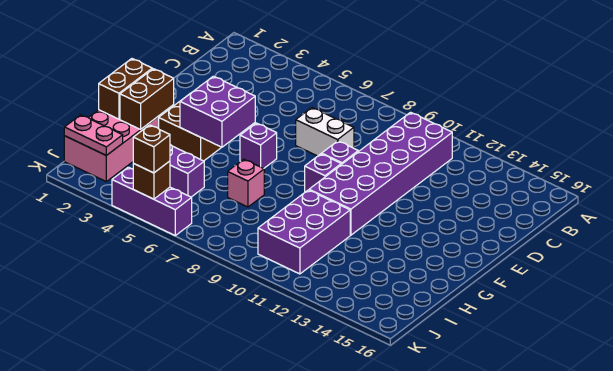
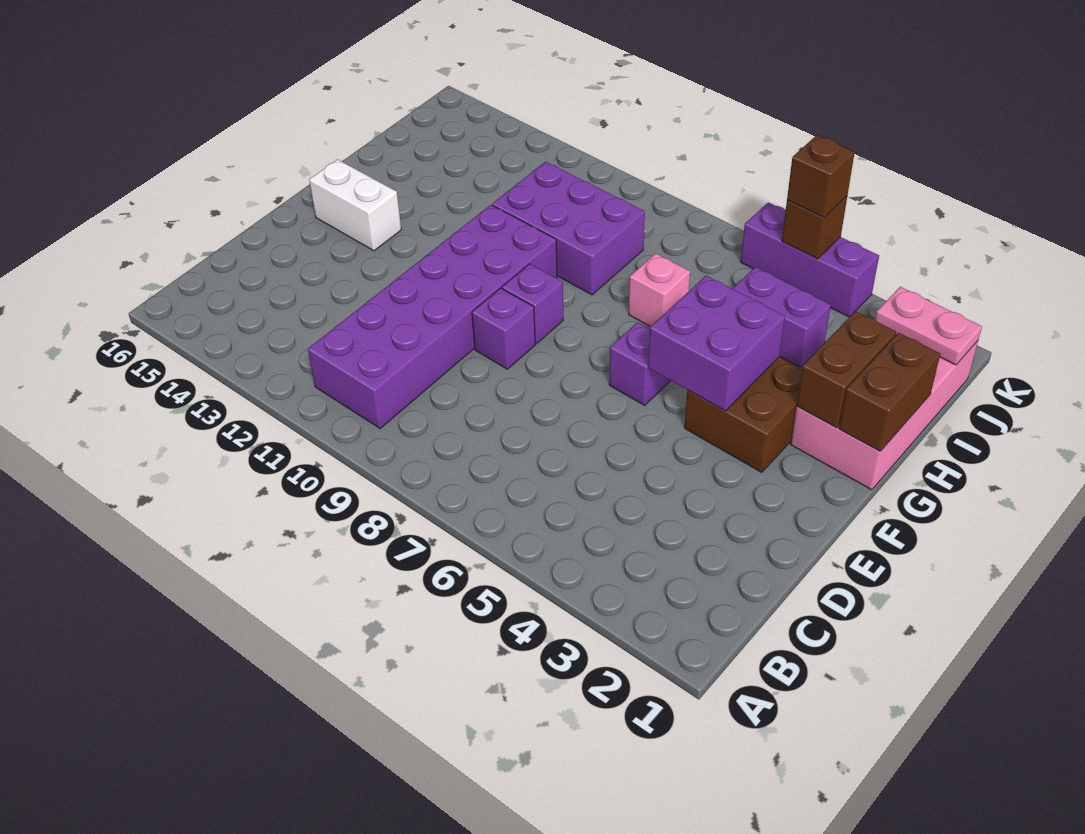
white brick D7:D8 level 1 -> white brick F14:F15 level 1
purple brick H10:J11 level 1 -> purple brick H9:I11 level 1

